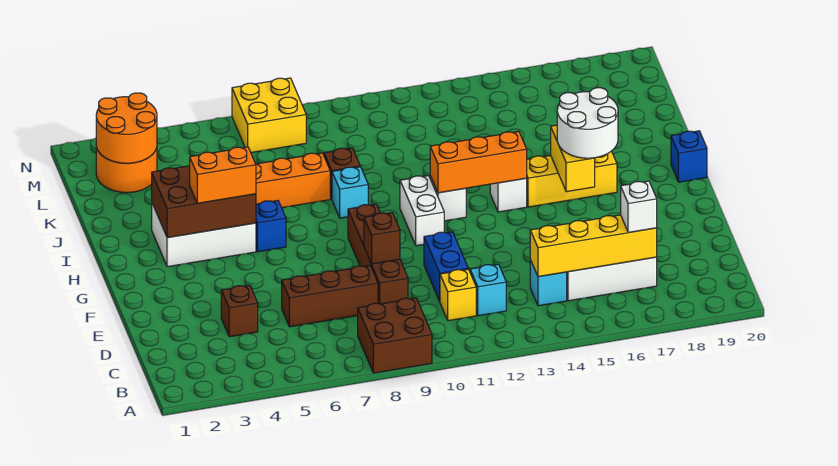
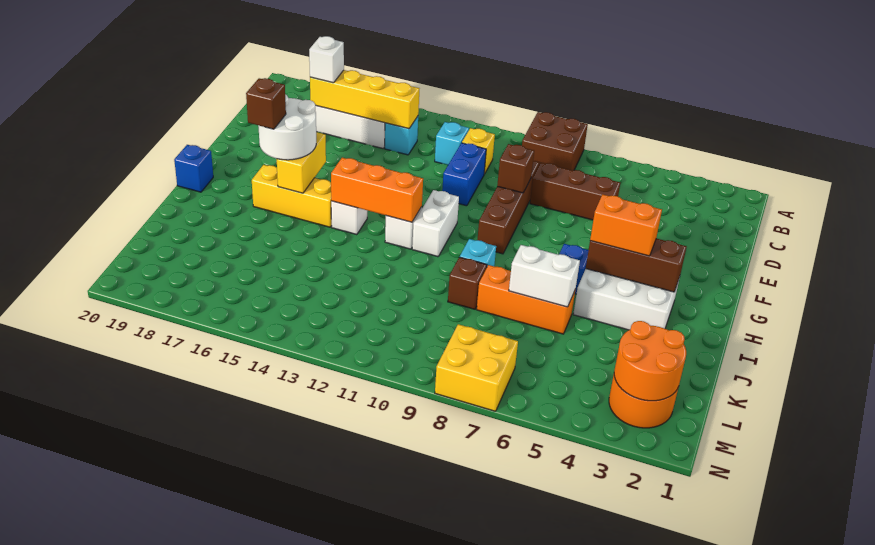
brown brick D4 level 1 -> brown brick H17 level 4
brown brick H3:I5 level 2 -> brown brick H3:H5 level 2
none -> white brick J6:J7 level 2

